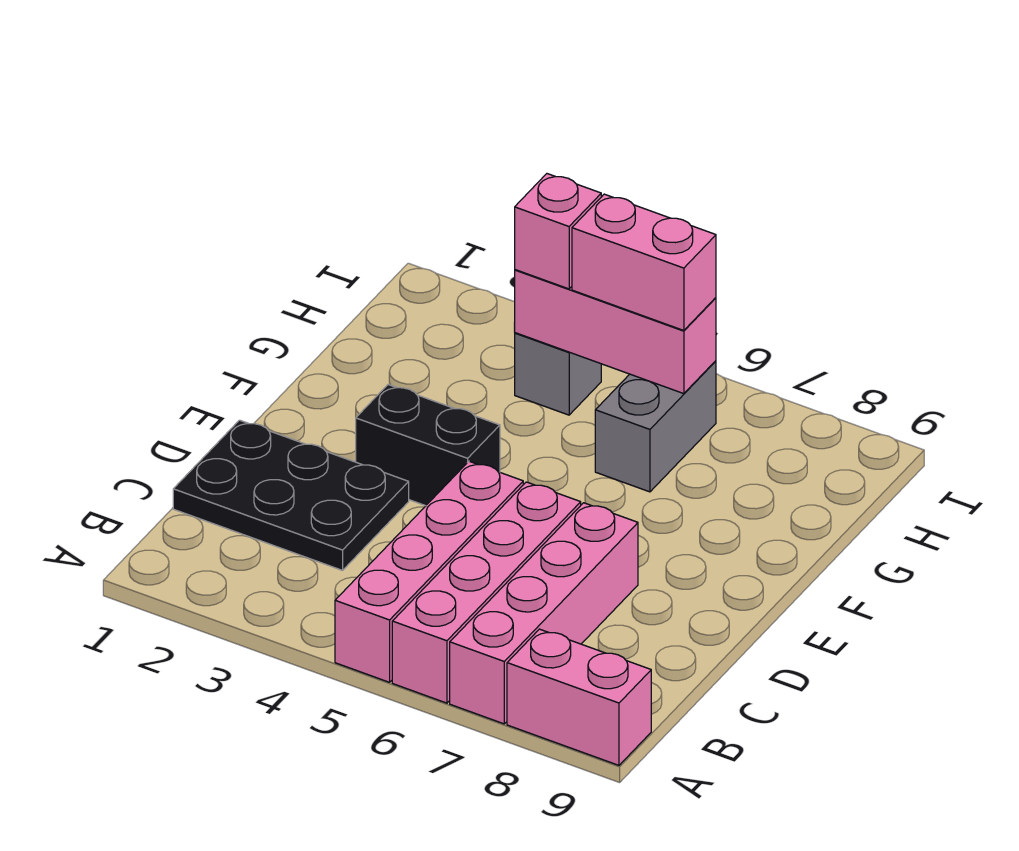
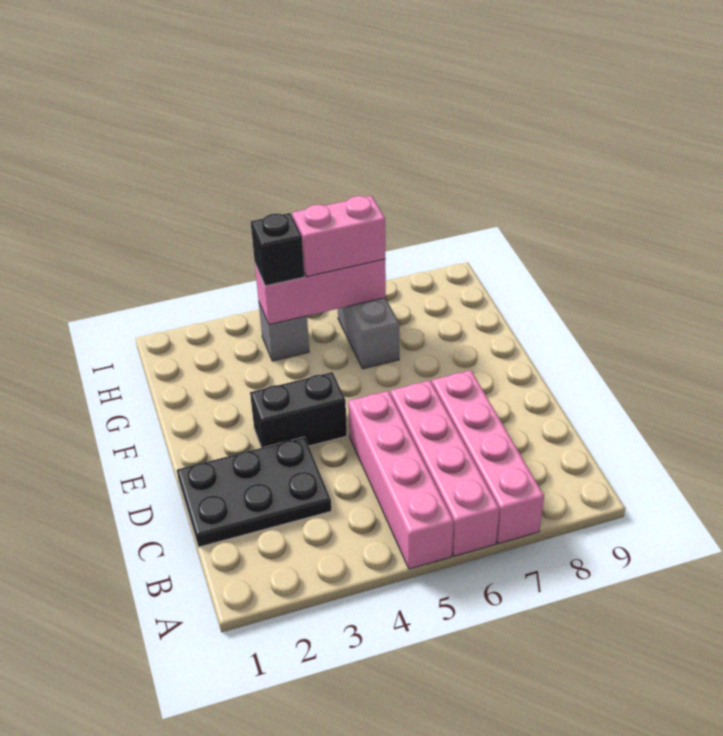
pink brick A8:A9 level 1 -> none
pink brick H4 level 3 -> black brick H4 level 3

